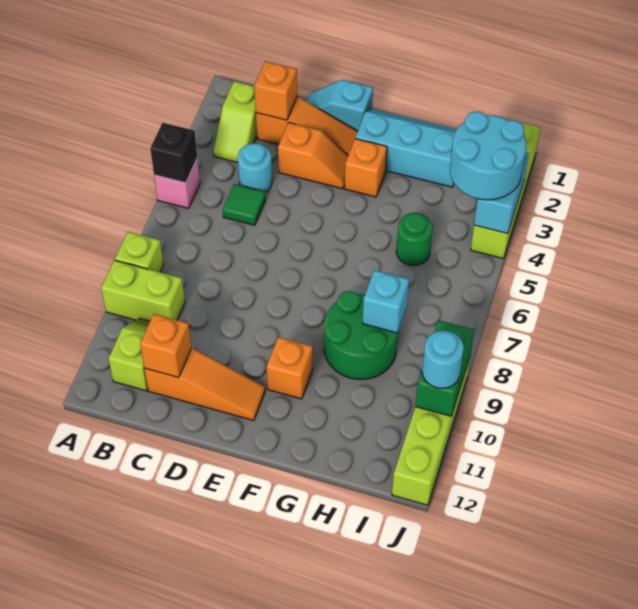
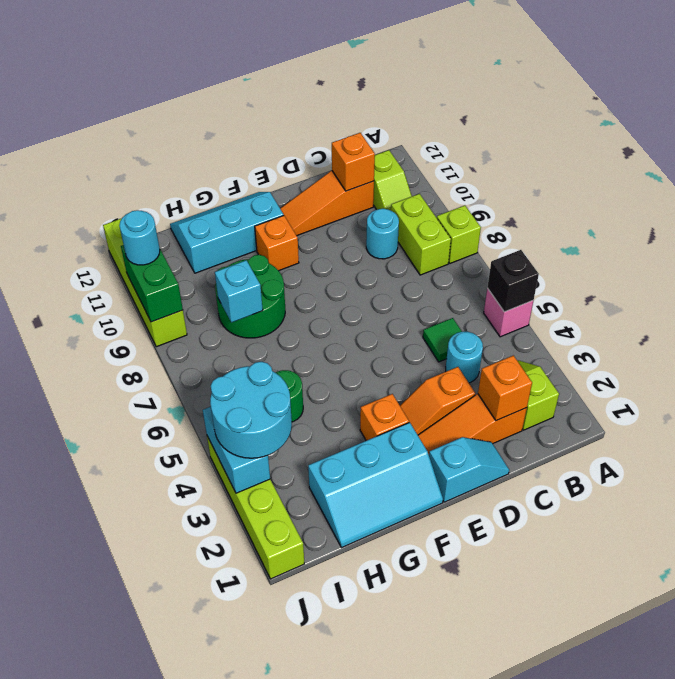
lime brick A9:B9 level 1 -> lime brick B8:B9 level 1
none -> cyan round brick C9 level 1
none -> cyan slope F11:H12 level 1 top 11

